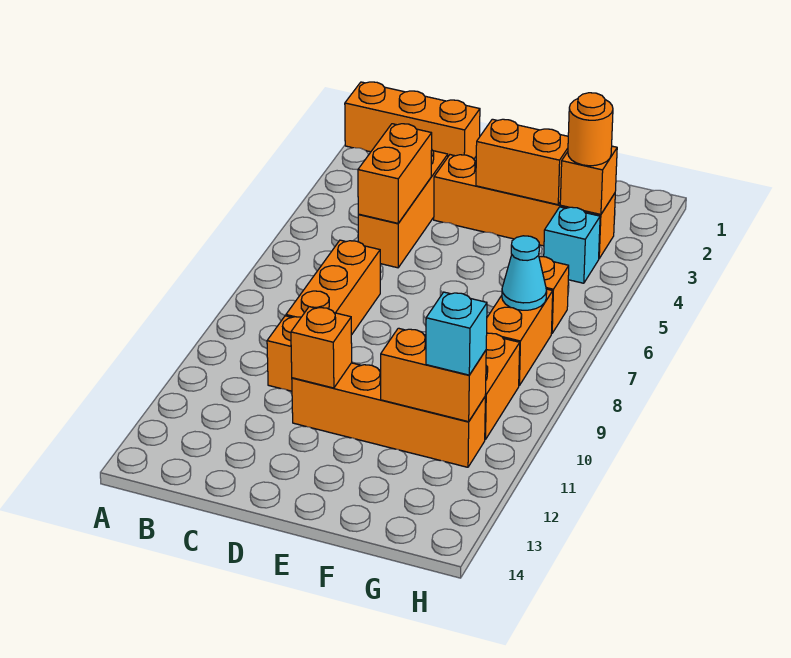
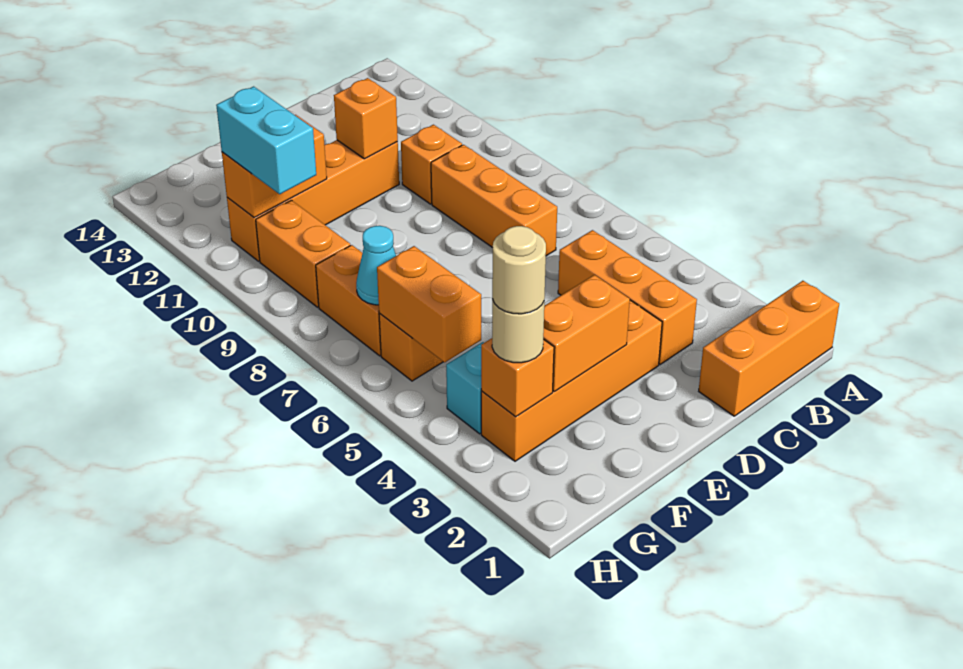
orange brick C4:C5 level 2 -> orange brick G5:G6 level 2
orange round brick G3 level 3 -> tan round brick G3 level 3
none -> tan round brick G3 level 4
cyan brick G11 level 3 -> cyan brick G10:G11 level 3

